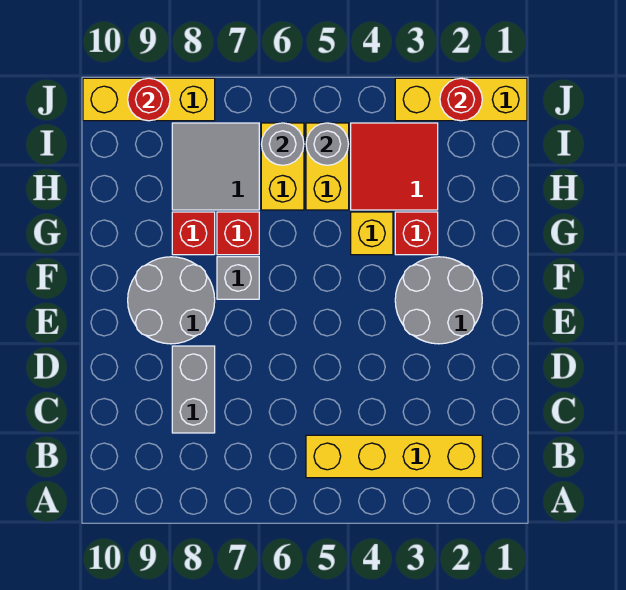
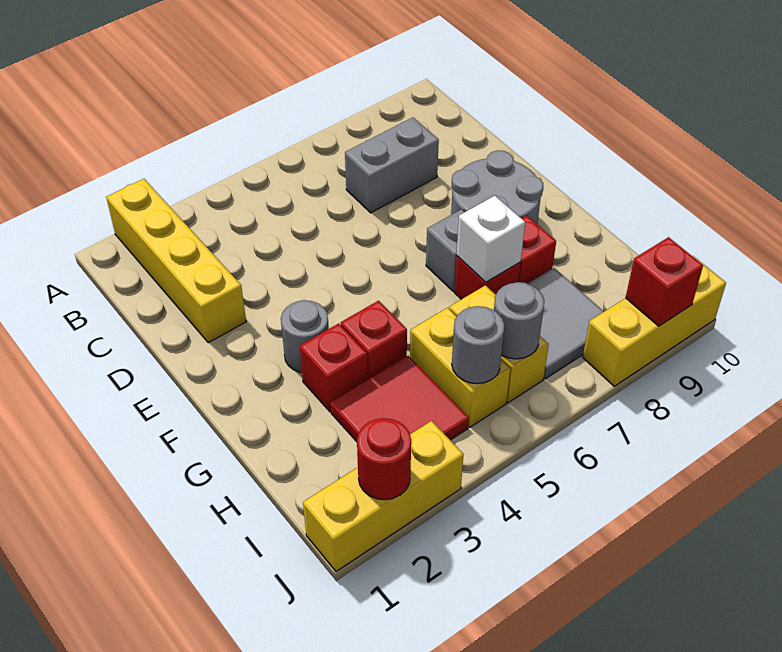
yellow brick B2:B5 level 1 -> yellow brick A2:D2 level 1
grey brick C8:D8 level 1 -> grey brick C7:C8 level 1
grey round brick E2:F3 level 1 -> grey round brick F3 level 1
yellow brick G4 level 1 -> red brick G4 level 1
none -> white brick G7 level 2
red round brick J9 level 2 -> red brick J9 level 2

